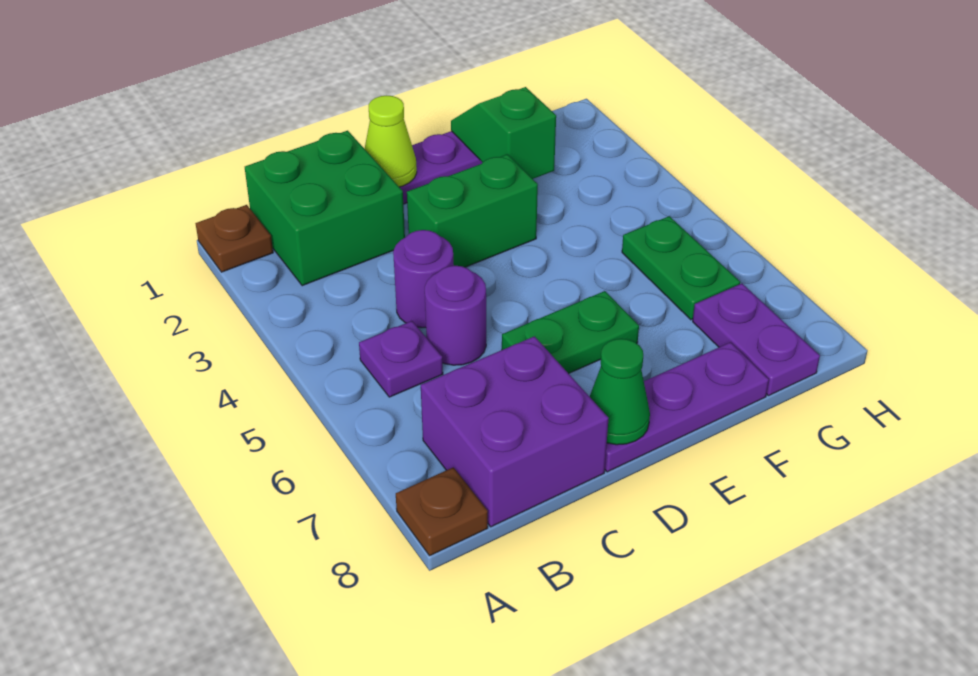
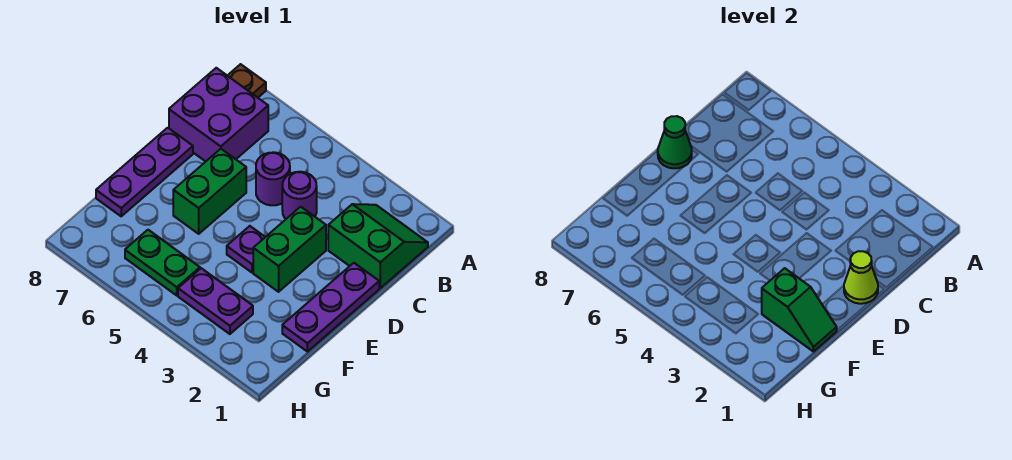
brown plate A1 level 1 -> none
green brick B1:C2 level 1 -> green slope B1:C2 level 1 top C
purple plate B5 level 1 -> purple plate E4 level 1
green plate D6:E6 level 1 -> green brick D6:E6 level 1
purple plate G7:G8 level 1 -> purple plate G3:G4 level 1

